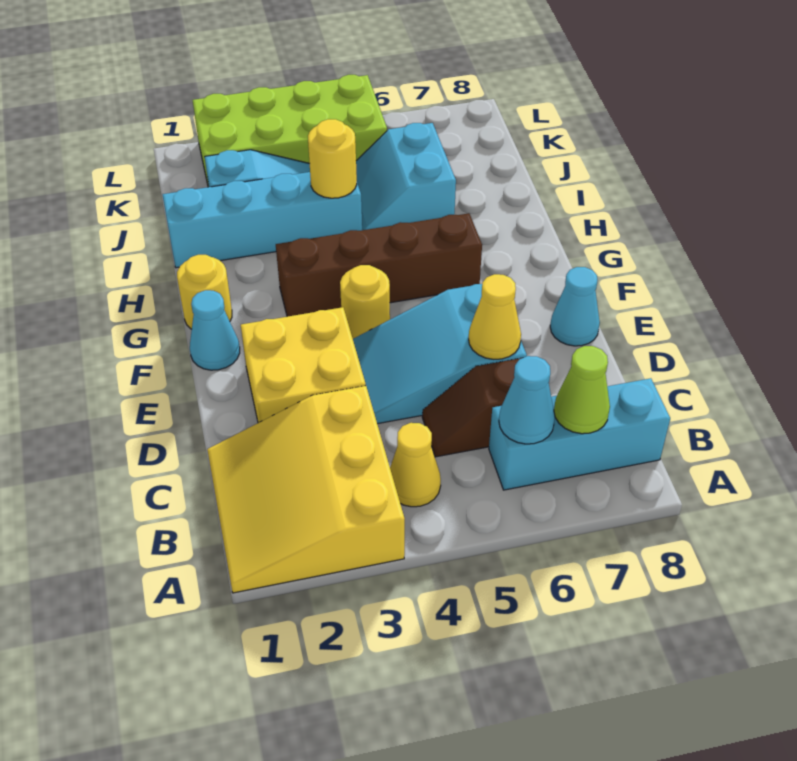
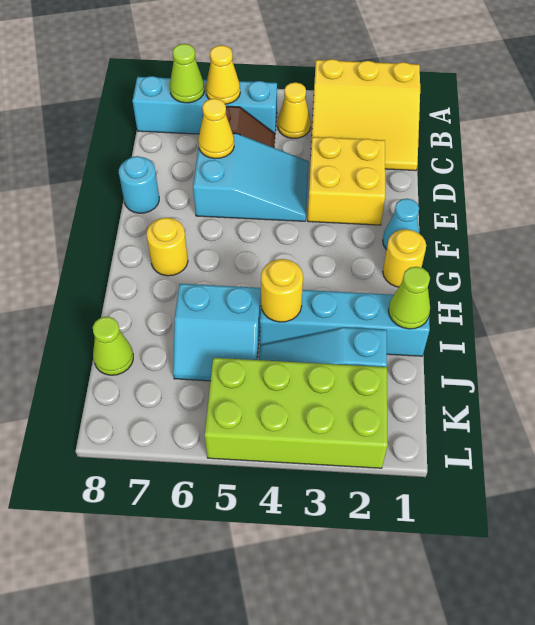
yellow slope A1:C3 level 1 top 3 -> yellow slope A1:C3 level 1 top A
cyan brick B6:B8 level 1 -> cyan brick B5:B8 level 1
cyan cone B6 level 2 -> yellow cone B6 level 2
cyan cone E8 level 1 -> cyan round brick E8 level 1
yellow round brick F4 level 1 -> yellow round brick G7 level 1
brown brick G3:G6 level 1 -> none
none -> lime cone I1 level 2
cyan slope I5:J6 level 1 top 6 -> cyan slope I5:J6 level 1 top I
none -> lime cone J8 level 1

